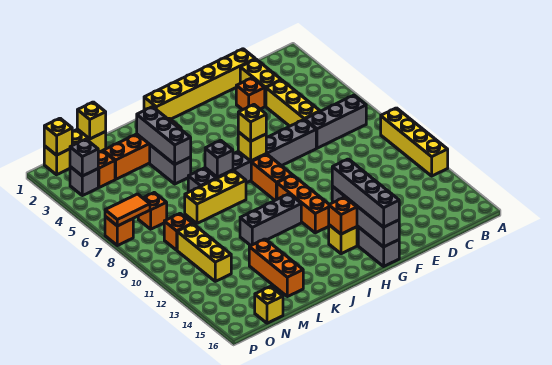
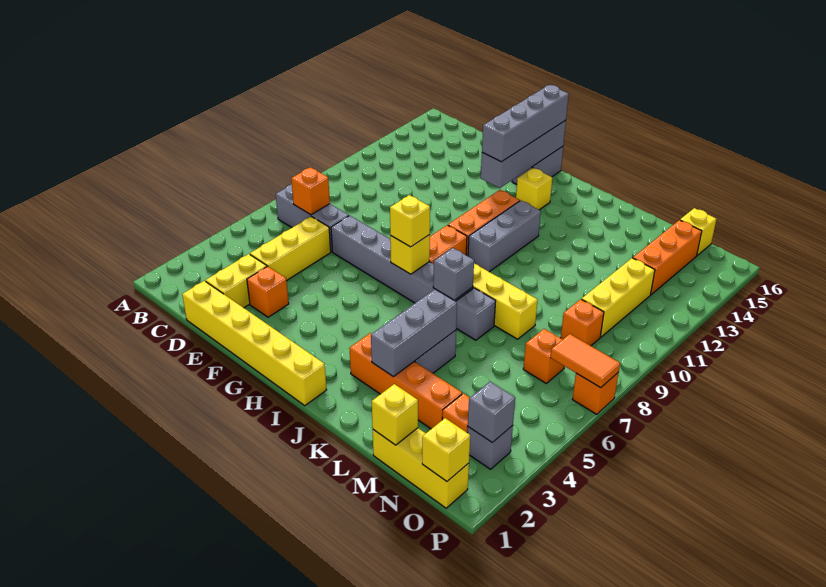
yellow brick A9:A12 level 1 -> none
orange brick H14 level 2 -> orange brick C7 level 2
grey brick I11:K11 level 1 -> grey brick I10:I12 level 1
orange brick L13:L15 level 1 -> orange brick N13:N15 level 1

